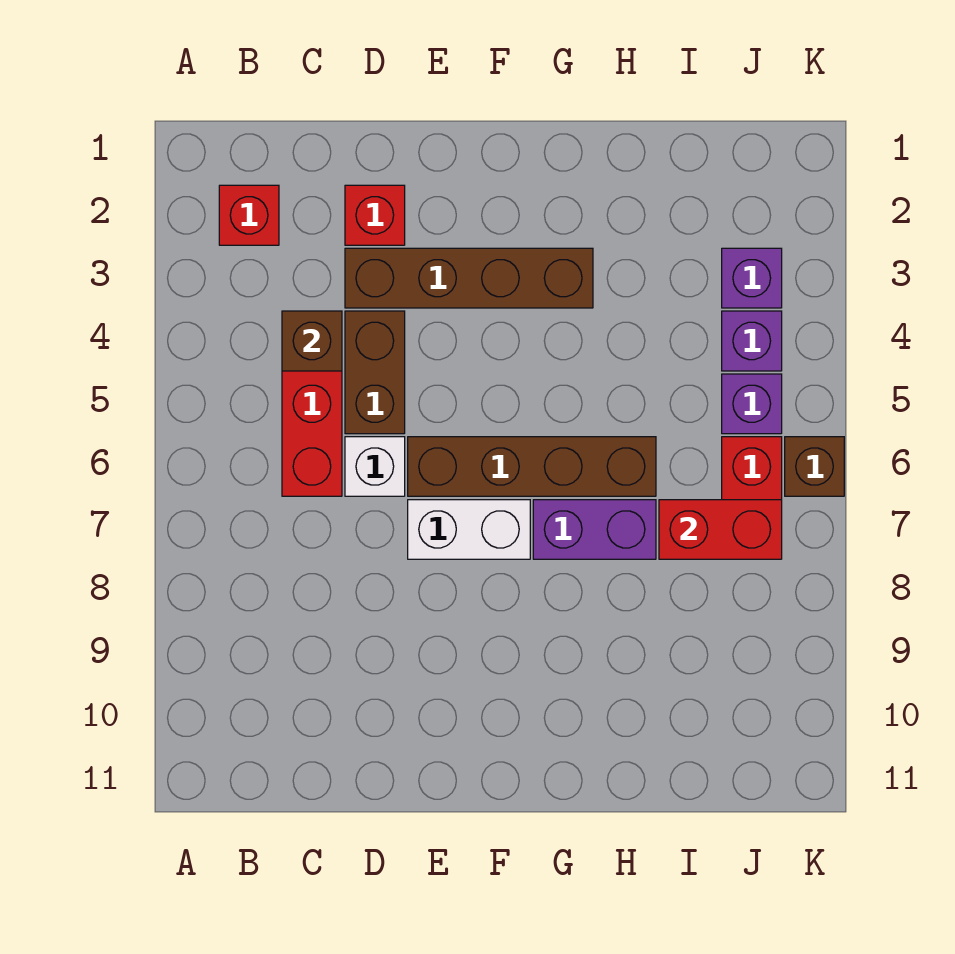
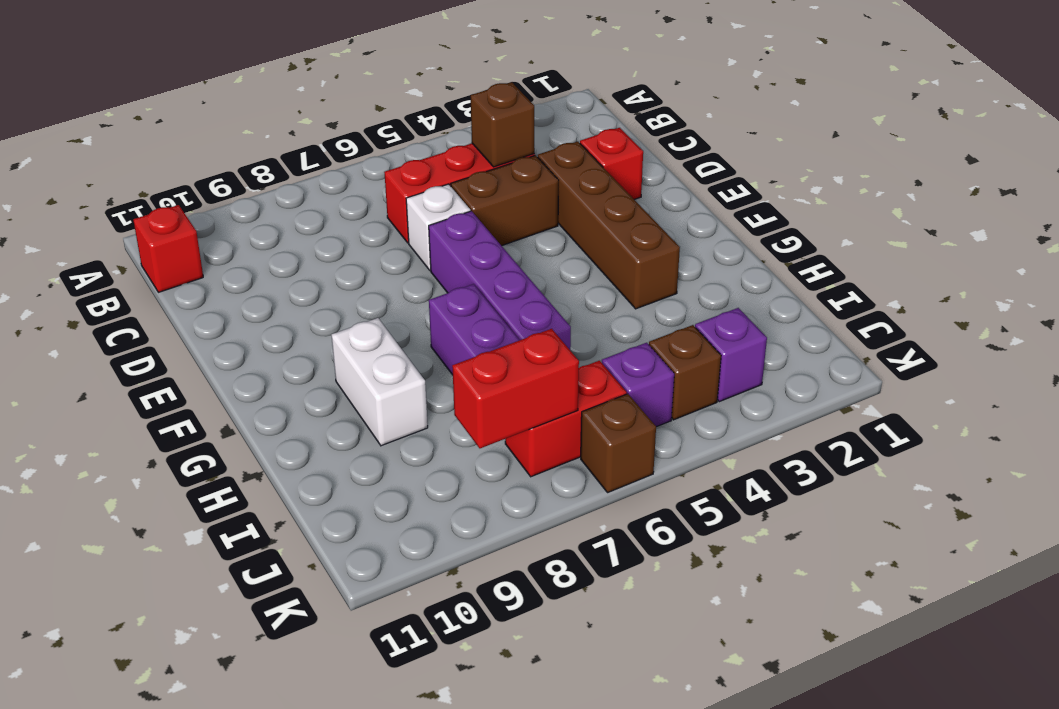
red brick B2 level 1 -> red brick B11 level 1
brown brick E6:H6 level 1 -> purple brick E6:H6 level 1
white brick E7:F7 level 1 -> white brick G9:H9 level 1
red brick I7:J7 level 2 -> red brick J7:J8 level 2
purple brick J4 level 1 -> brown brick J4 level 1

